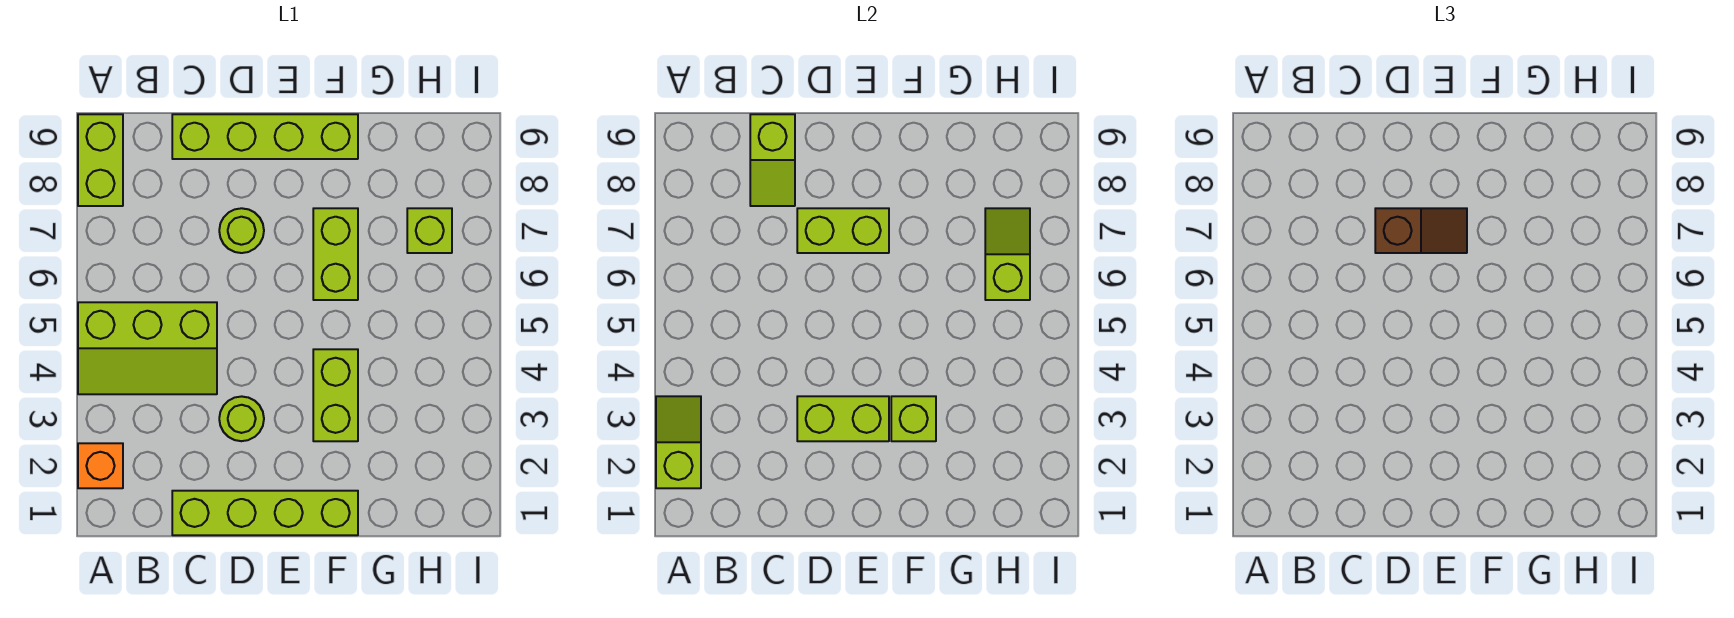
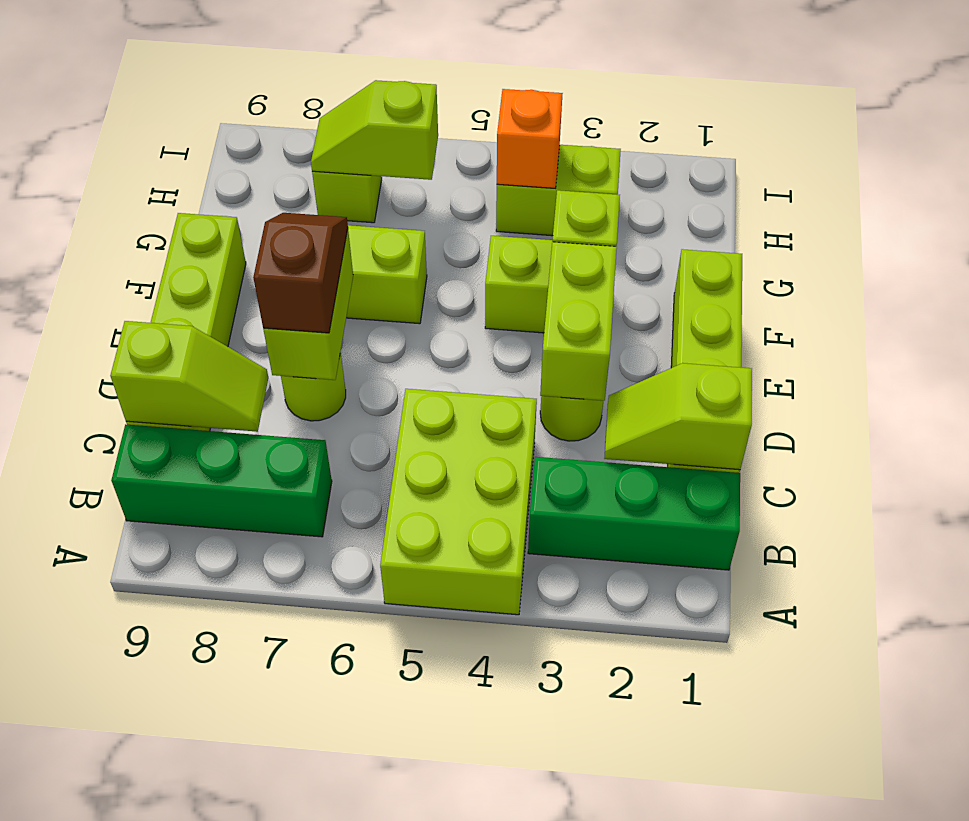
orange brick A2 level 1 -> orange brick H4 level 2
lime slope A2:A3 level 2 top 2 -> lime slope C1:C2 level 2 top 1
lime slope A4:C5 level 1 top 5 -> lime brick A4:C5 level 1
lime brick A8:A9 level 1 -> lime brick H3:H4 level 1
none -> green brick B1:B3 level 1
none -> green brick B7:B9 level 1

